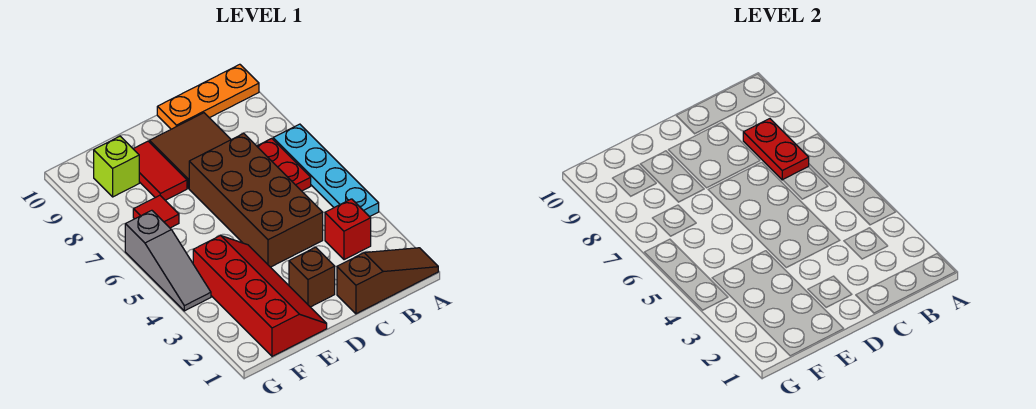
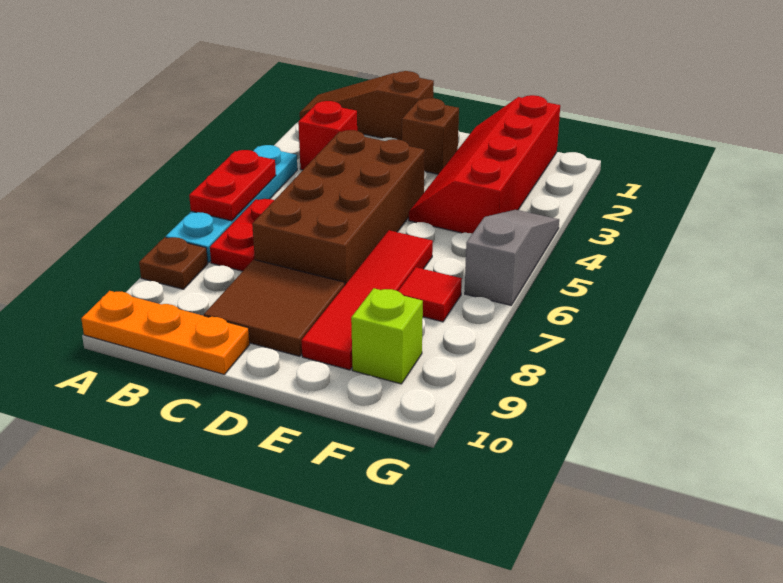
none -> brown plate A8 level 1
red plate B7:B8 level 2 -> red plate A5:A6 level 2
red tile E8:E9 level 1 -> red tile E6:E9 level 1

